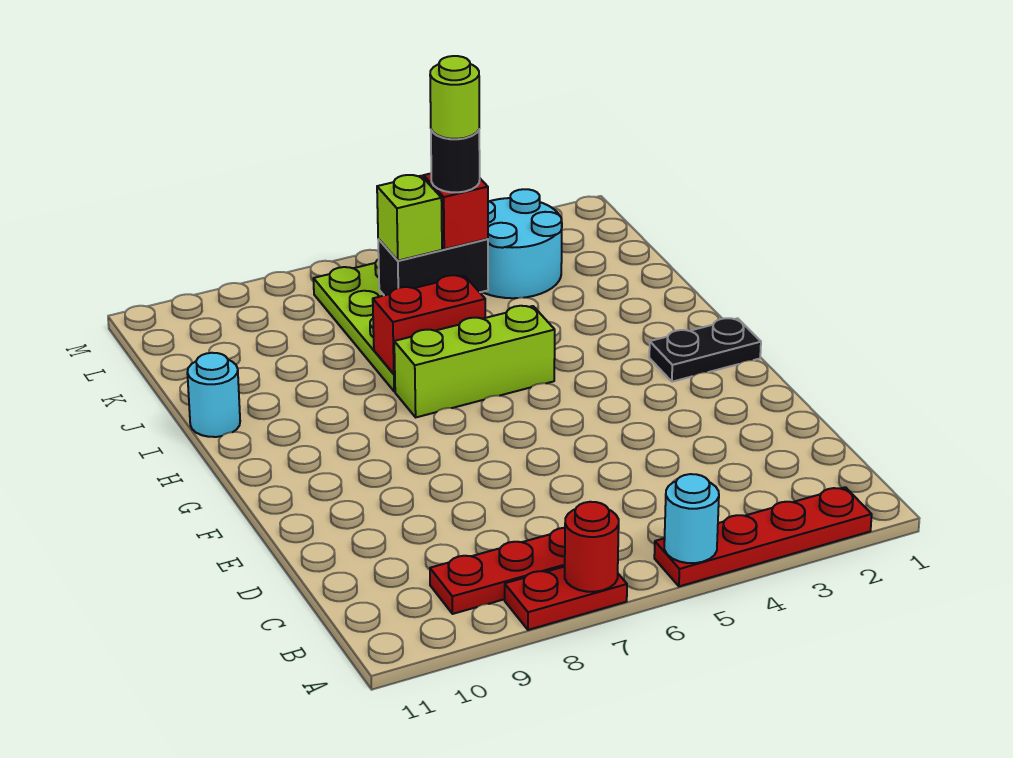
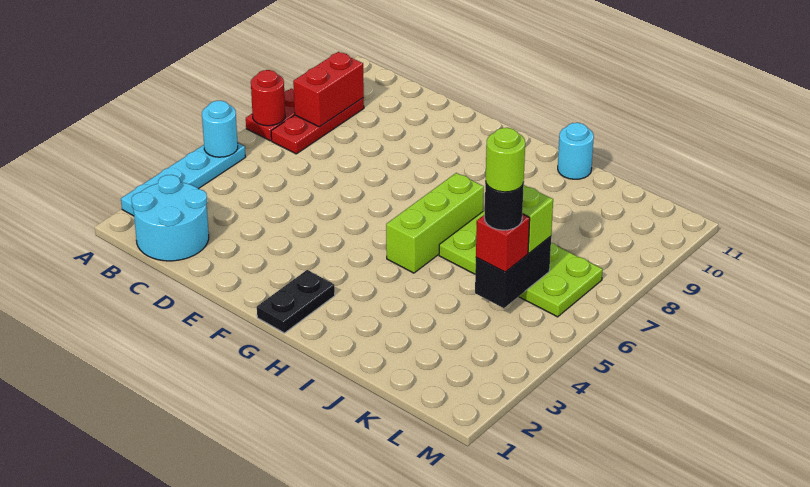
red plate A2:A5 level 1 -> cyan plate A2:A5 level 1
red brick I6:I7 level 2 -> red brick B8:B9 level 2
cyan round brick K3:L4 level 1 -> cyan round brick B1:C2 level 1

